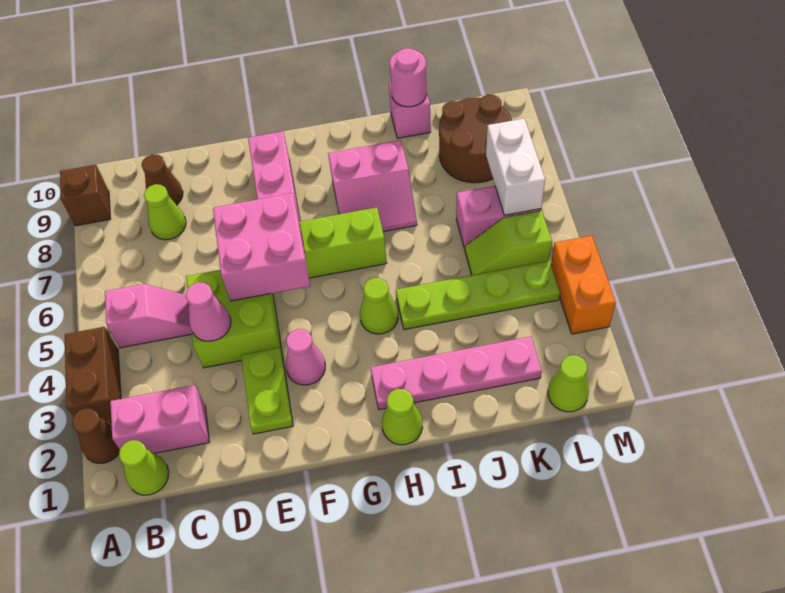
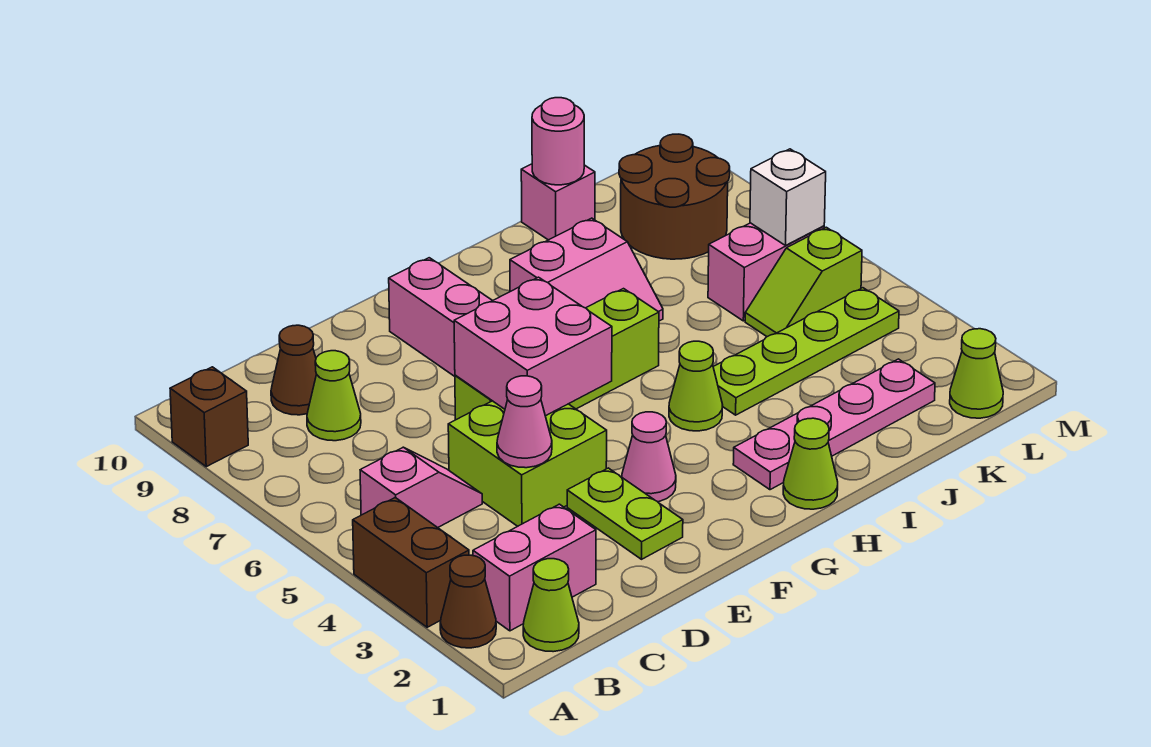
white brick L6:L7 level 2 -> white brick L6 level 2
orange brick M3:M4 level 1 -> none

